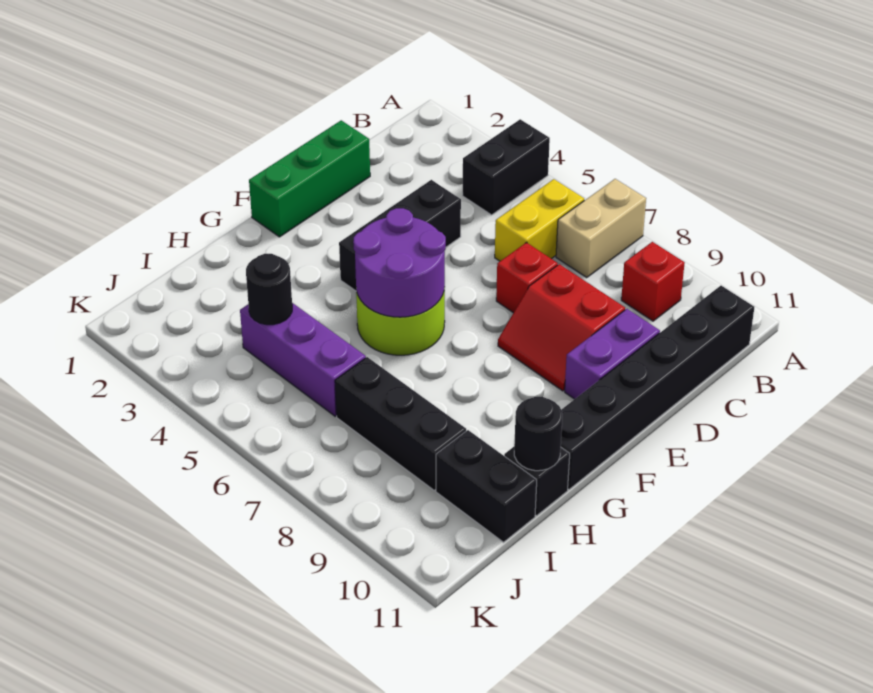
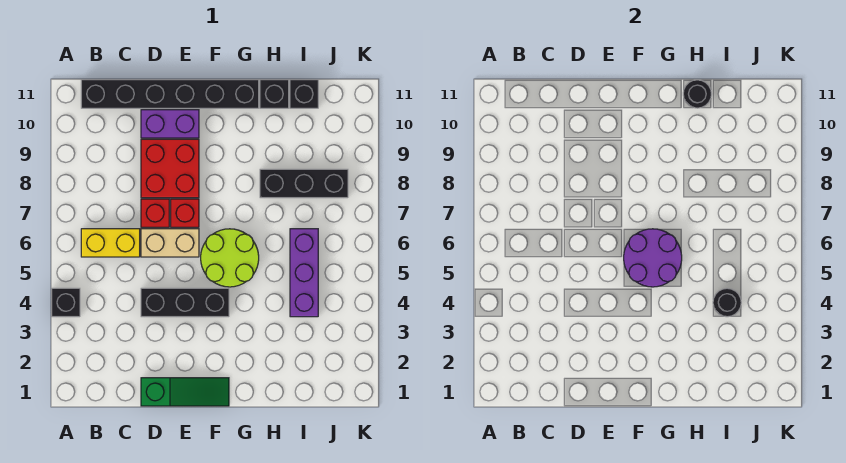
black brick A4:B4 level 1 -> black brick A4 level 1
tan brick A7:B7 level 1 -> tan brick D6:E6 level 1
red brick B9 level 1 -> red brick E7 level 1
green brick D1:F1 level 1 -> green slope D1:F1 level 1 top D
red slope D8:E9 level 1 top D -> red brick D8:E9 level 1
black brick I7:I9 level 1 -> black brick H8:J8 level 1
black brick I10:I11 level 1 -> black brick I11 level 1

